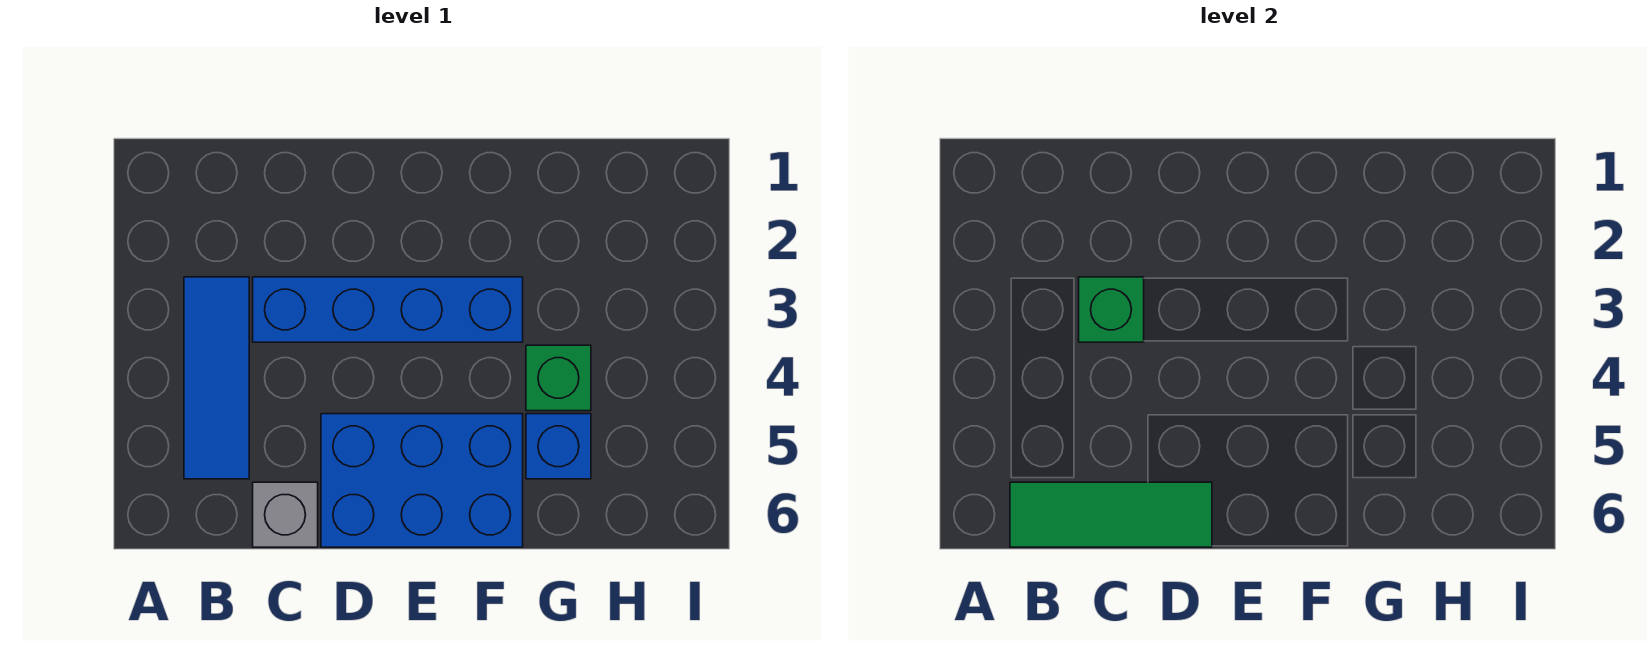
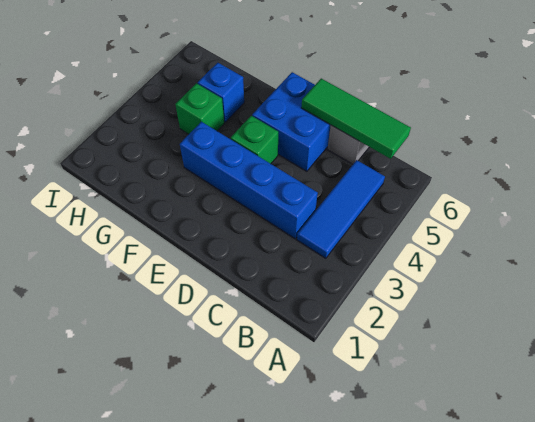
green brick C3 level 2 -> green brick E4 level 1
blue brick D5:F6 level 1 -> blue brick D5:E6 level 1

